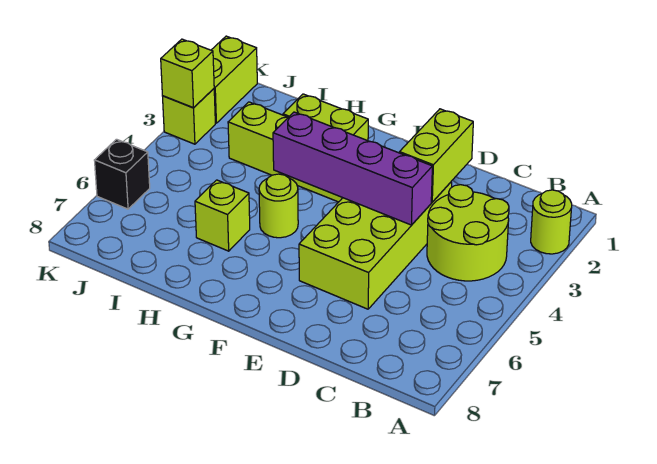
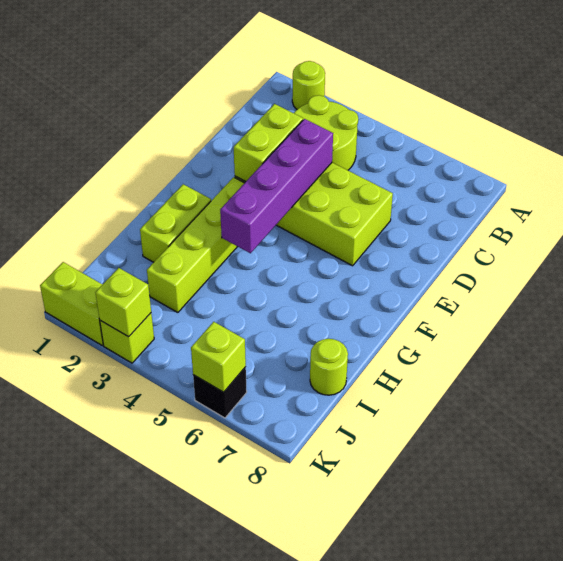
lime brick D2:D3 level 2 -> lime brick D3:E3 level 2
lime round brick G5 level 1 -> lime round brick I8 level 1
lime brick H6 level 1 -> lime brick K6 level 2

